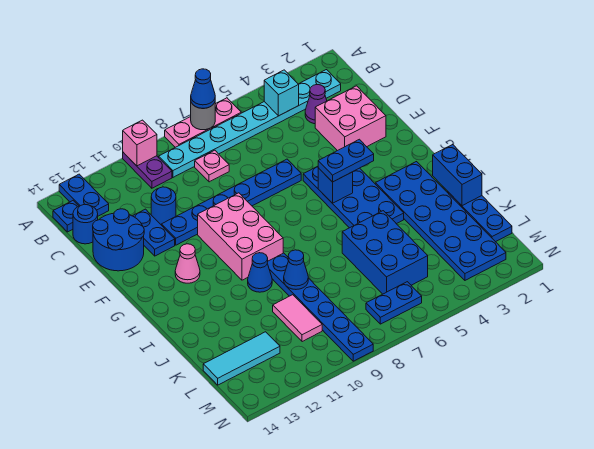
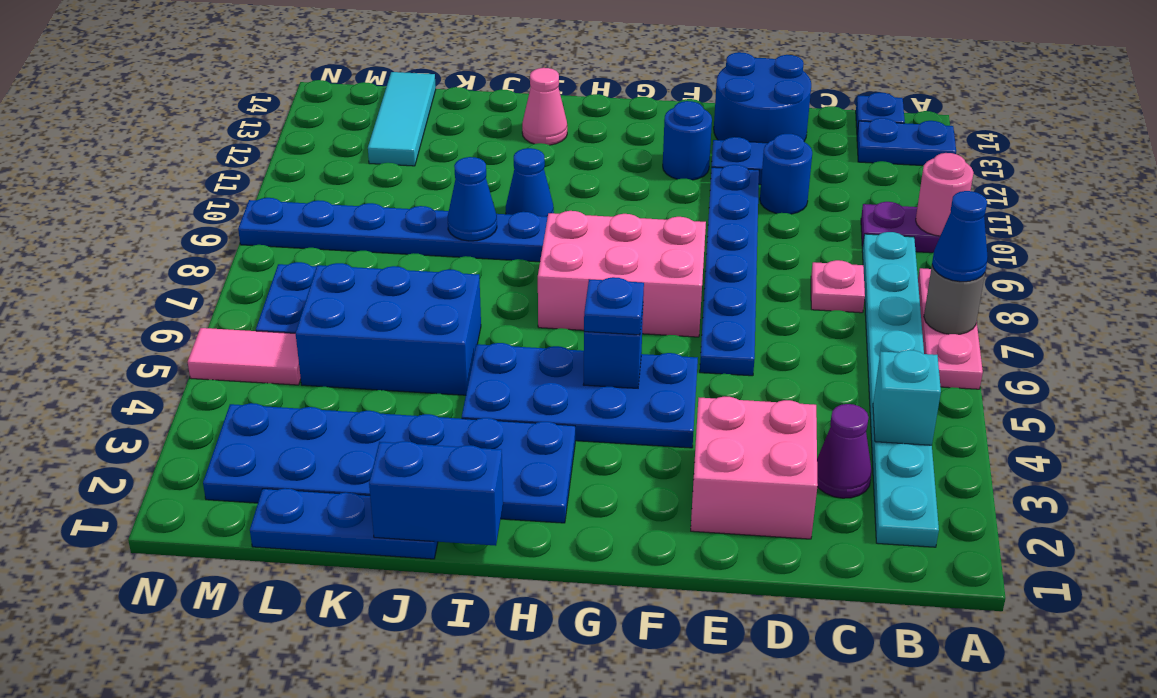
pink brick A10 level 2 -> pink round brick A10 level 2
blue round brick C14 level 1 -> blue round brick F12 level 1
pink brick F9:H10 level 1 -> pink brick F7:H8 level 1
blue plate G4:G5 level 3 -> blue plate G5 level 3
pink cone G12 level 1 -> pink cone I13 level 1
pink tile K10:L10 level 1 -> pink tile M5:N5 level 1

